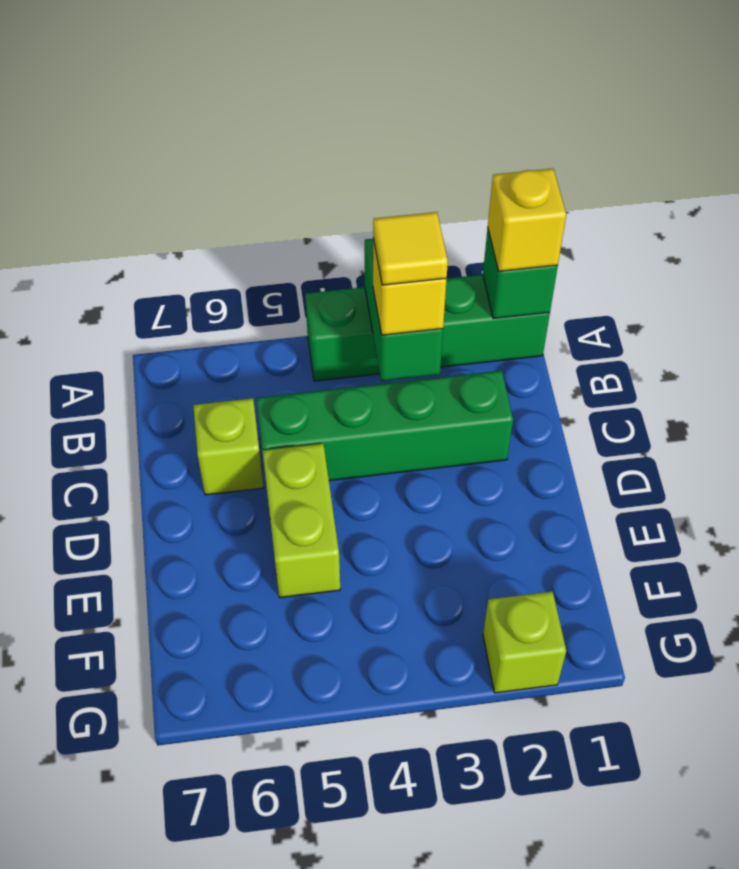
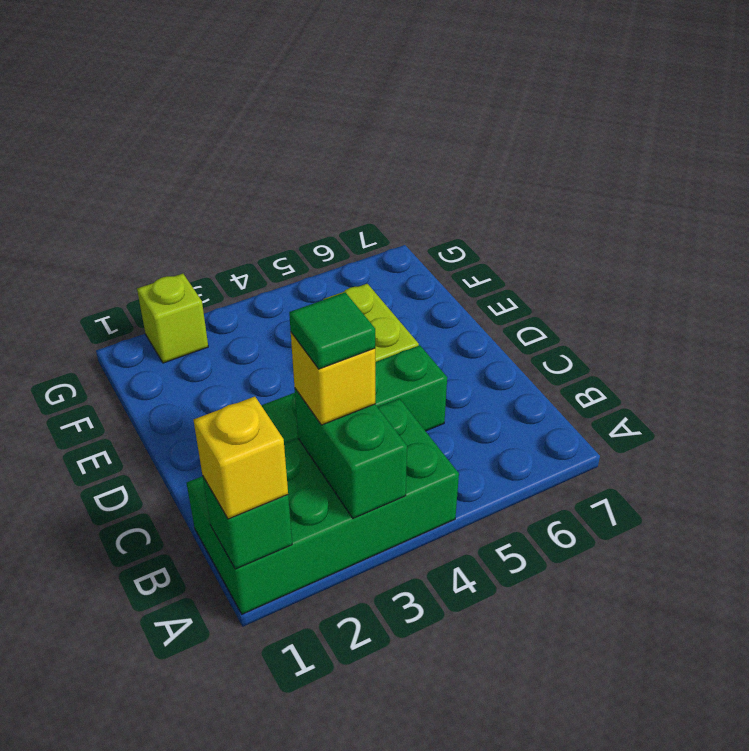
green brick A1:A4 level 1 -> green brick A1:B4 level 1
yellow tile B3 level 4 -> green tile B3 level 4
lime brick C6 level 1 -> none

